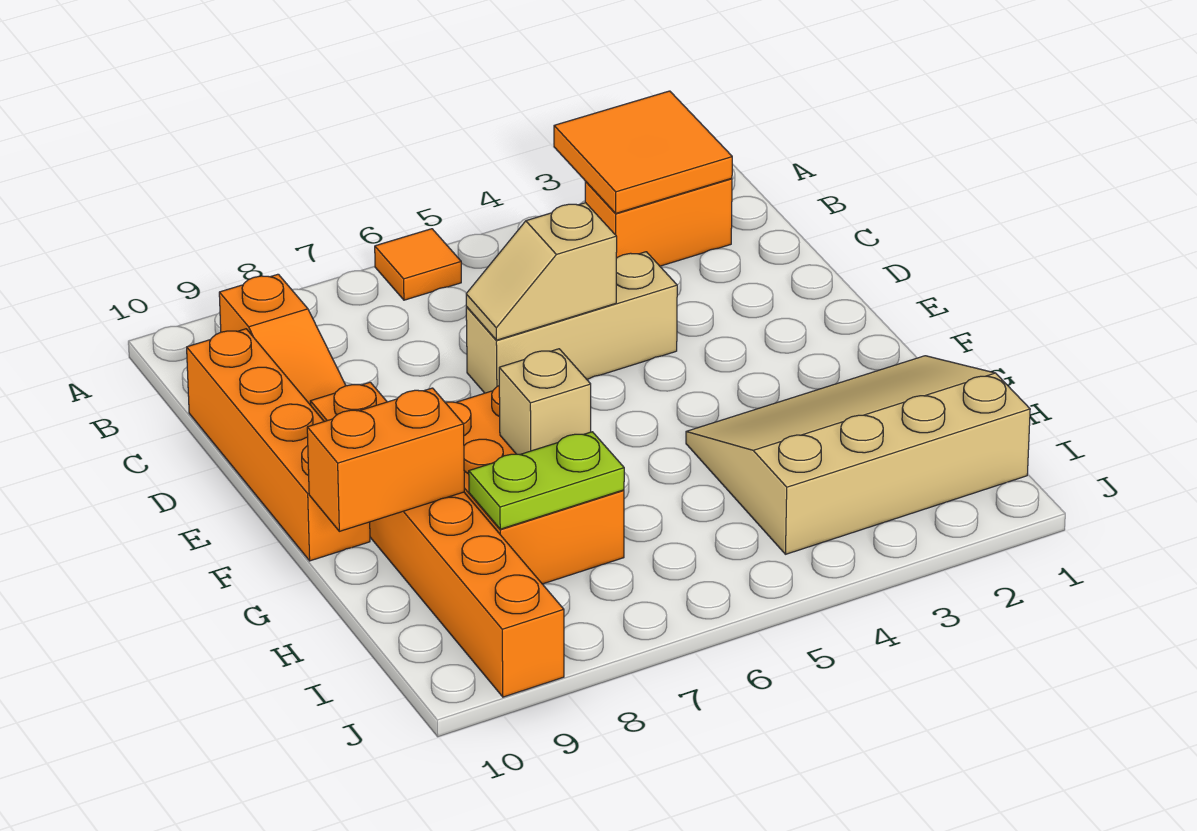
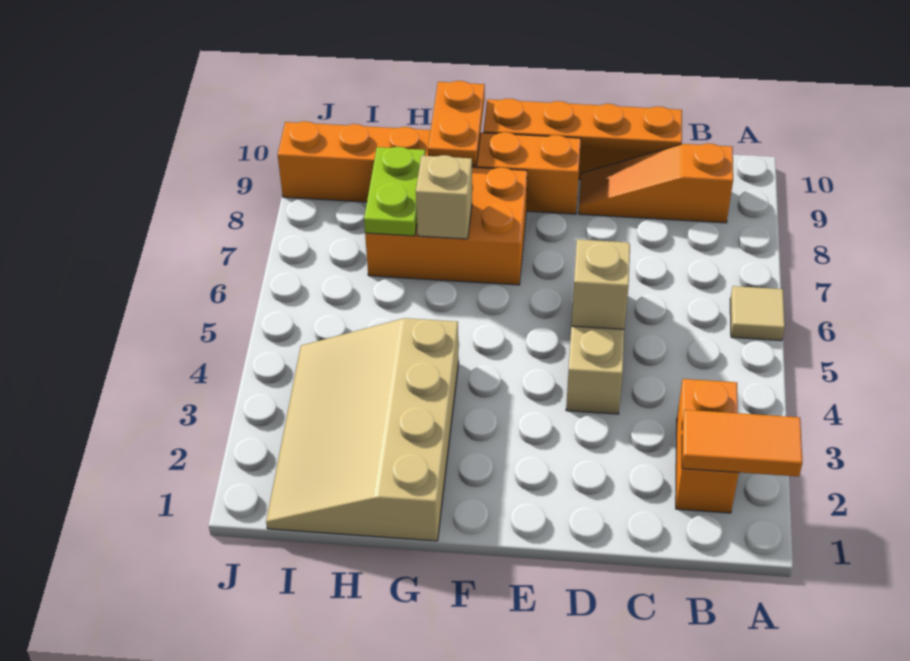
orange tile A2:B3 level 2 -> orange tile A2:B2 level 2
orange tile A6 level 1 -> tan tile A6 level 1
tan slope G1:I4 level 1 top I -> tan slope G1:I4 level 1 top G
orange brick G9:G10 level 2 -> orange plate G9:G10 level 2

